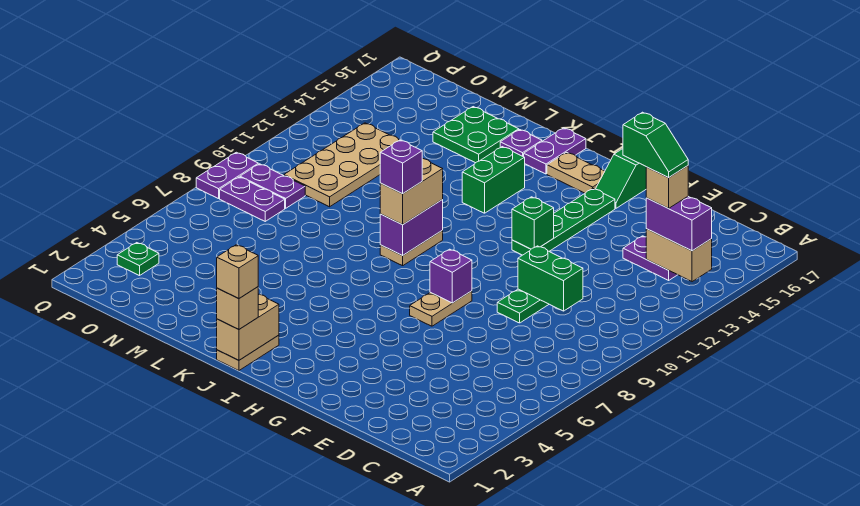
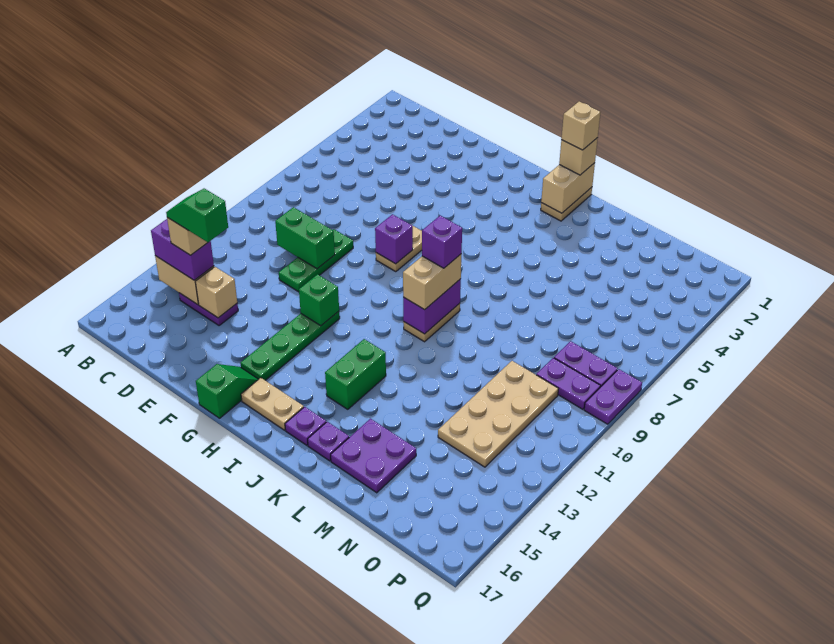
none -> tan brick D14 level 2
purple plate J16:J17 level 1 -> purple plate J16 level 1
green plate L15:M16 level 1 -> purple plate L15:M16 level 1
green plate P3 level 1 -> none

